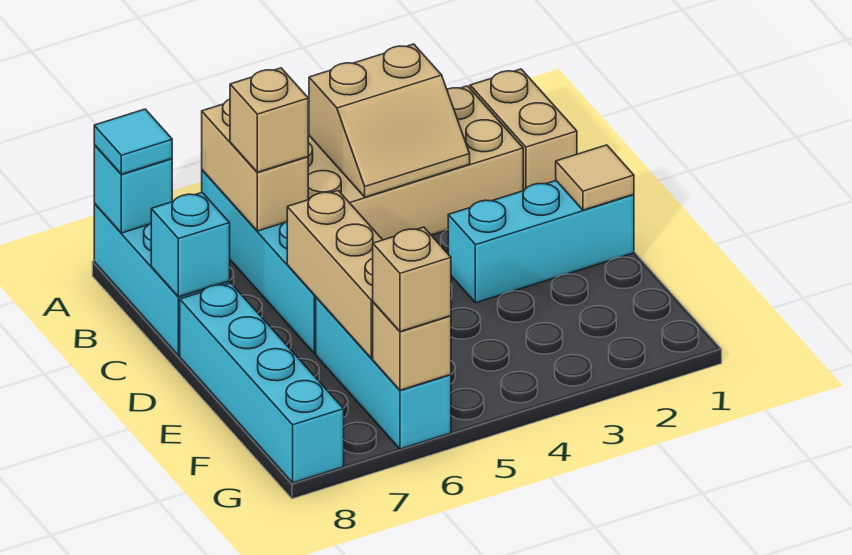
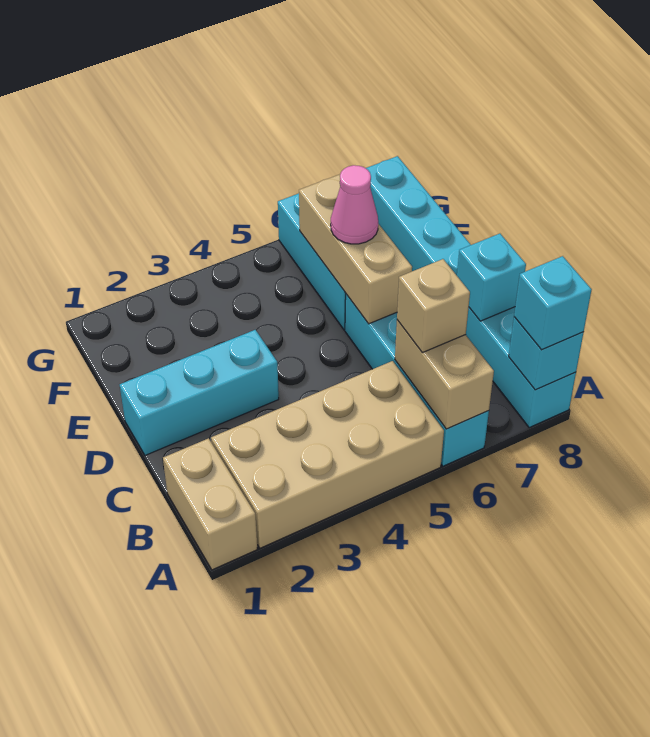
tan slope A3:B4 level 2 top A -> none
cyan tile A8 level 3 -> cyan brick A8 level 3
tan tile D1 level 2 -> none
none -> pink cone E6 level 3
tan brick G6 level 2 -> none
tan brick G6 level 3 -> none

